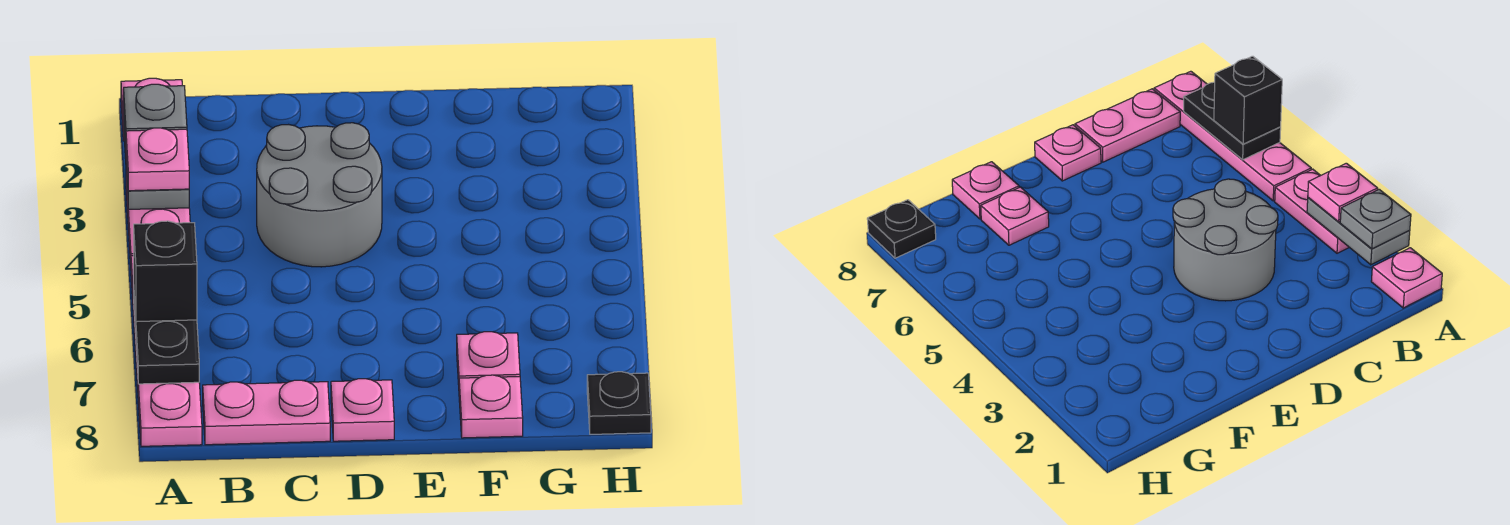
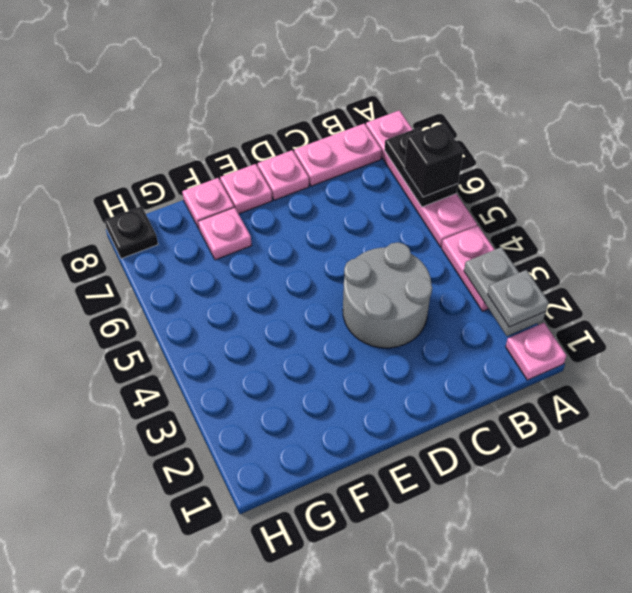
pink plate A3 level 3 -> pink plate E8 level 1

